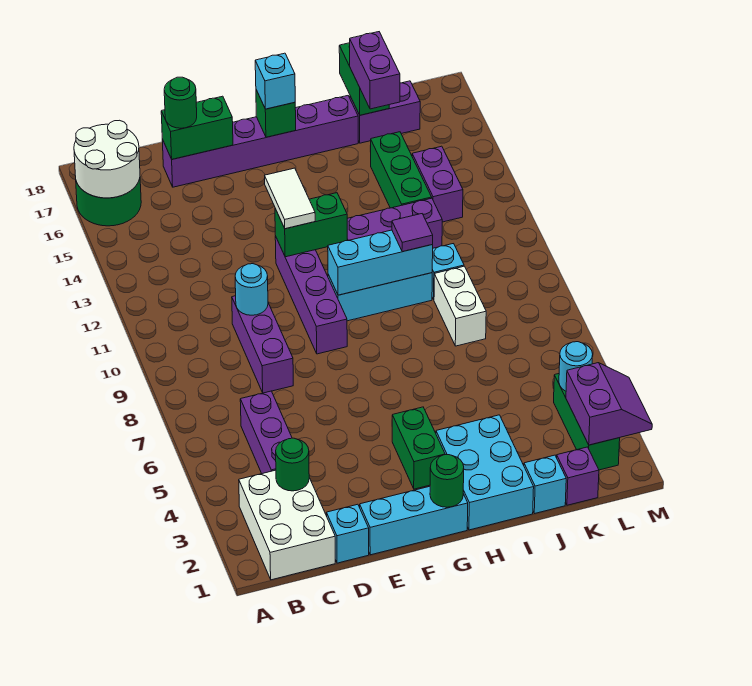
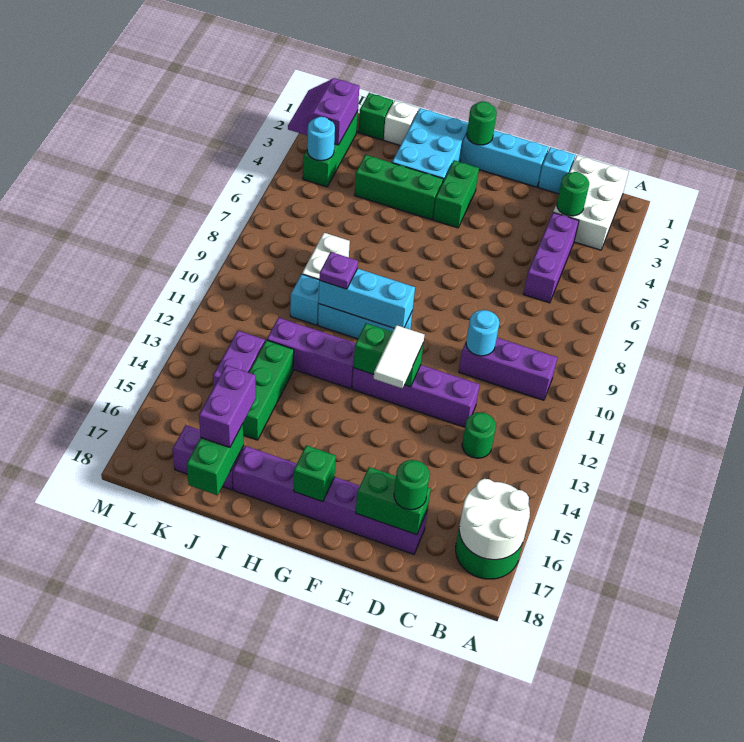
none -> green round brick C13 level 1
purple brick D8:D10 level 1 -> purple brick B10:D10 level 1
purple brick F9:F12 level 1 -> purple brick D12:G12 level 1
cyan brick G17 level 3 -> none
none -> green brick H4:J4 level 1
purple tile I10 level 3 -> purple plate I10 level 3
cyan brick J1 level 1 -> white brick J1 level 1
purple brick K1 level 1 -> green brick K1 level 1

